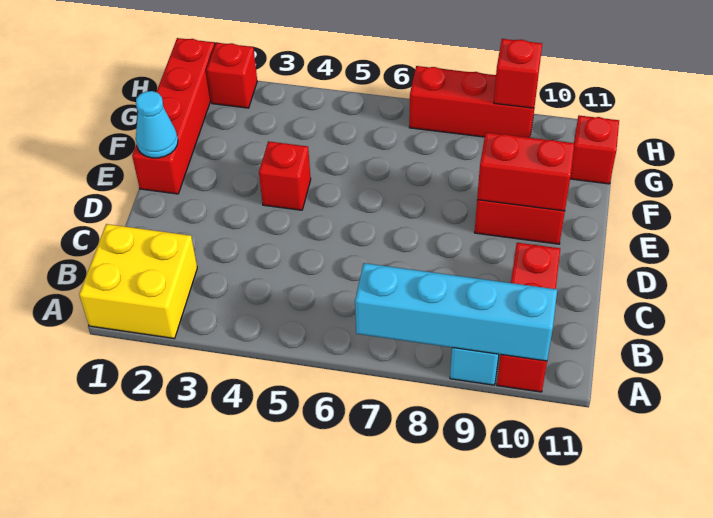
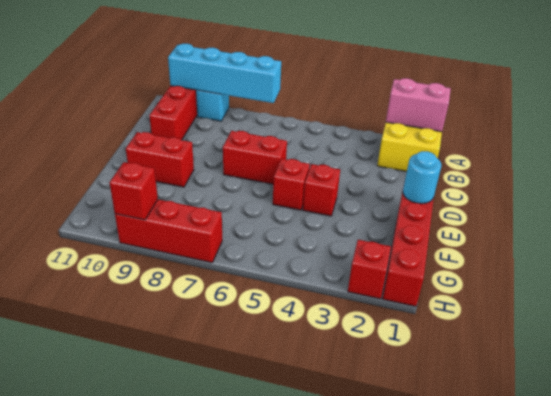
none -> pink brick A1:A2 level 2
cyan cone E1 level 2 -> cyan round brick E1 level 2
red brick E9:E10 level 2 -> red brick D6:D7 level 1
red brick G11 level 1 -> red brick E5 level 1

